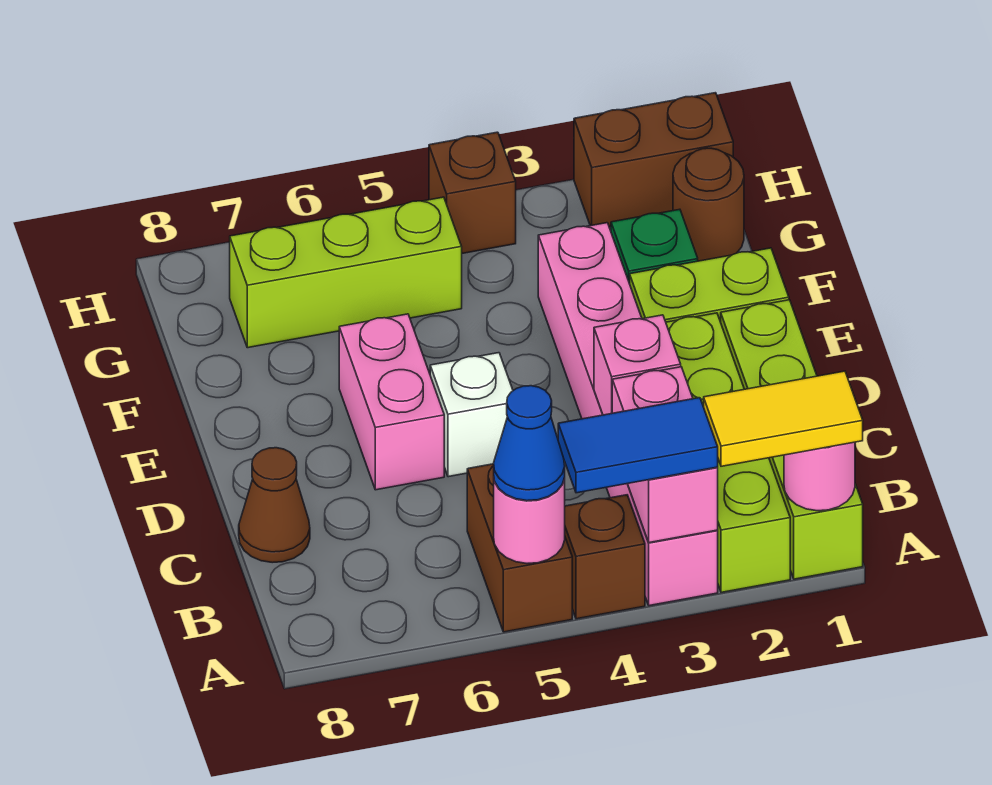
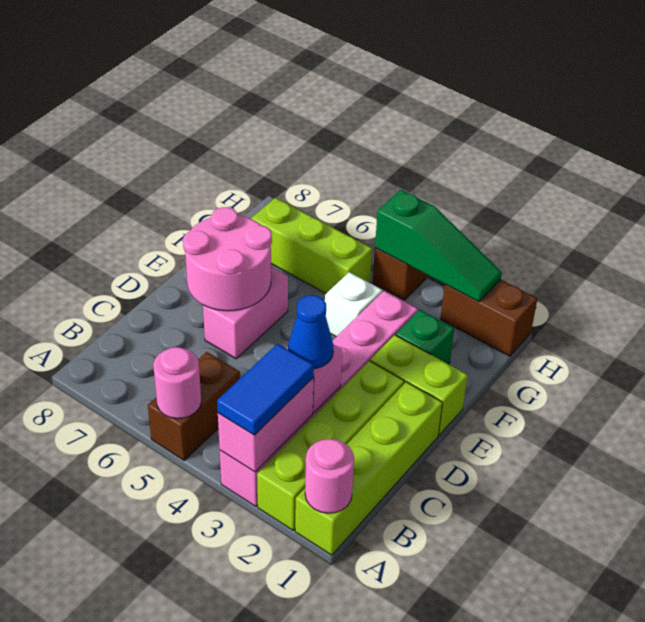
yellow tile A1:A2 level 3 -> none
blue tile A3:A4 level 3 -> blue tile A3:B3 level 3
brown brick A4 level 1 -> none
blue cone A5 level 3 -> blue cone C3 level 3
brown cone C8 level 1 -> none
white brick D5 level 1 -> white brick F4 level 1
none -> pink round brick D6:E7 level 2
brown round brick G1 level 1 -> none
none -> green slope H2:H4 level 2 top 4

